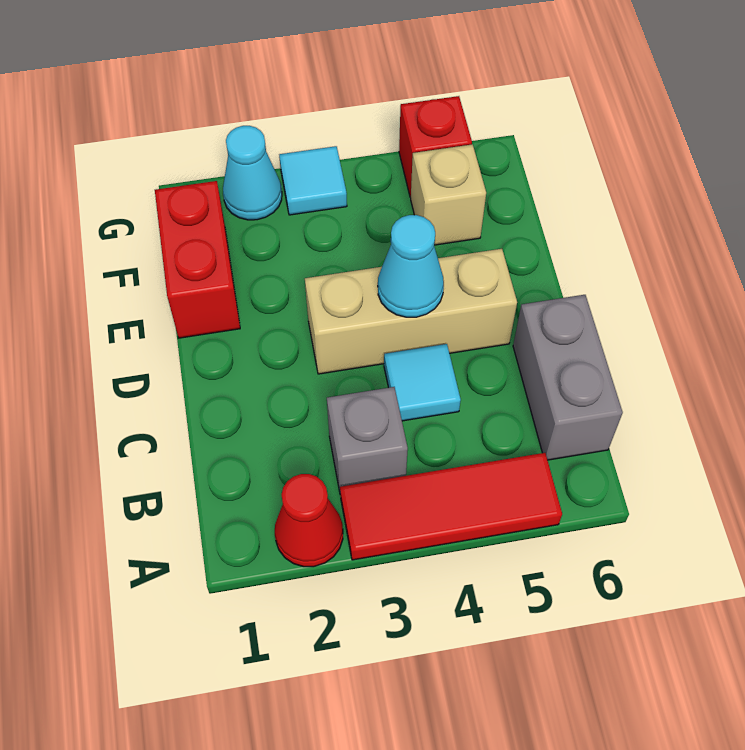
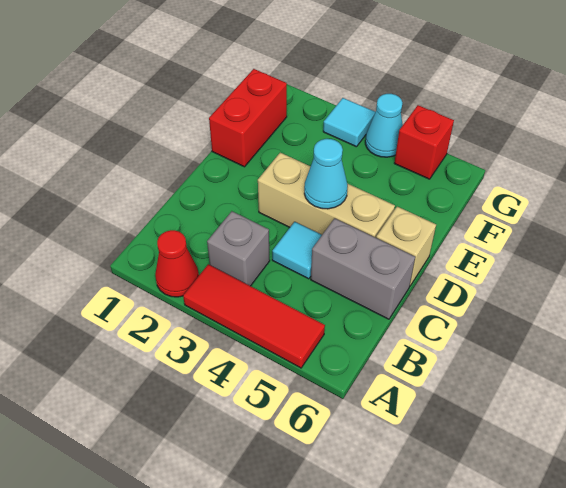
grey brick B6:C6 level 1 -> grey brick C5:C6 level 1
tan brick F5 level 1 -> tan brick D6 level 1
cyan cone G2 level 1 -> cyan cone G4 level 1

